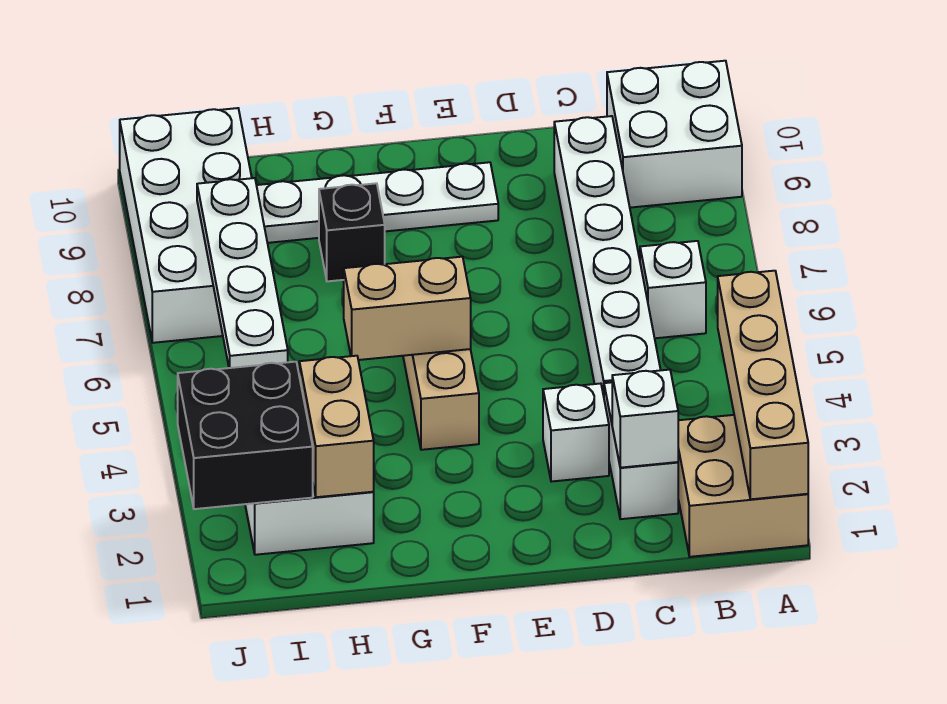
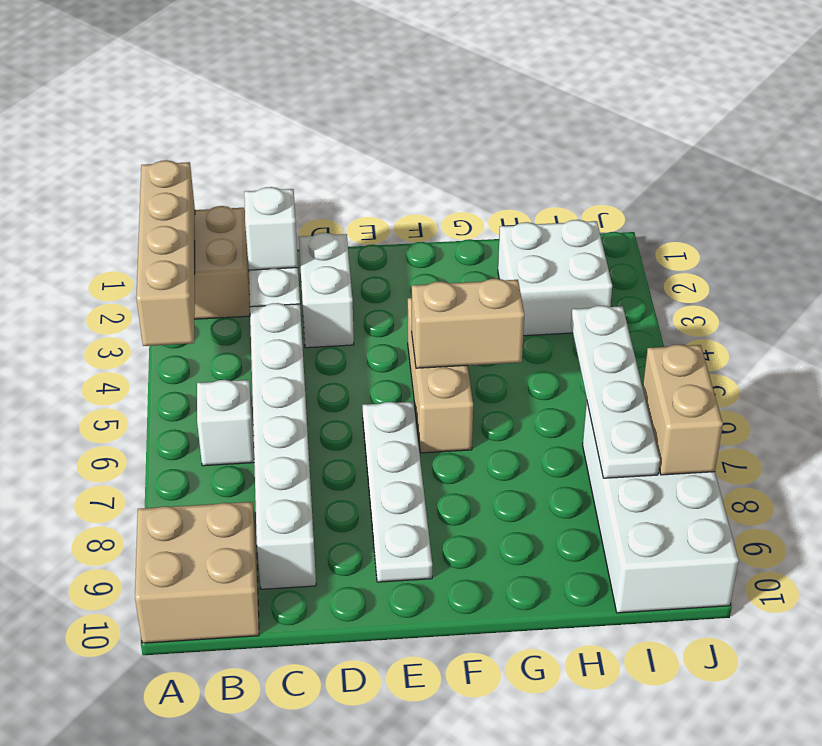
white brick A9:B10 level 1 -> tan brick A9:B10 level 1
white brick D3 level 1 -> white brick D2:D3 level 1
white plate E9:H9 level 1 -> white plate E6:E9 level 1
black brick G8 level 1 -> none
tan brick H2:H3 level 2 -> tan brick J7:J8 level 2
black brick I2:J3 level 2 -> none

